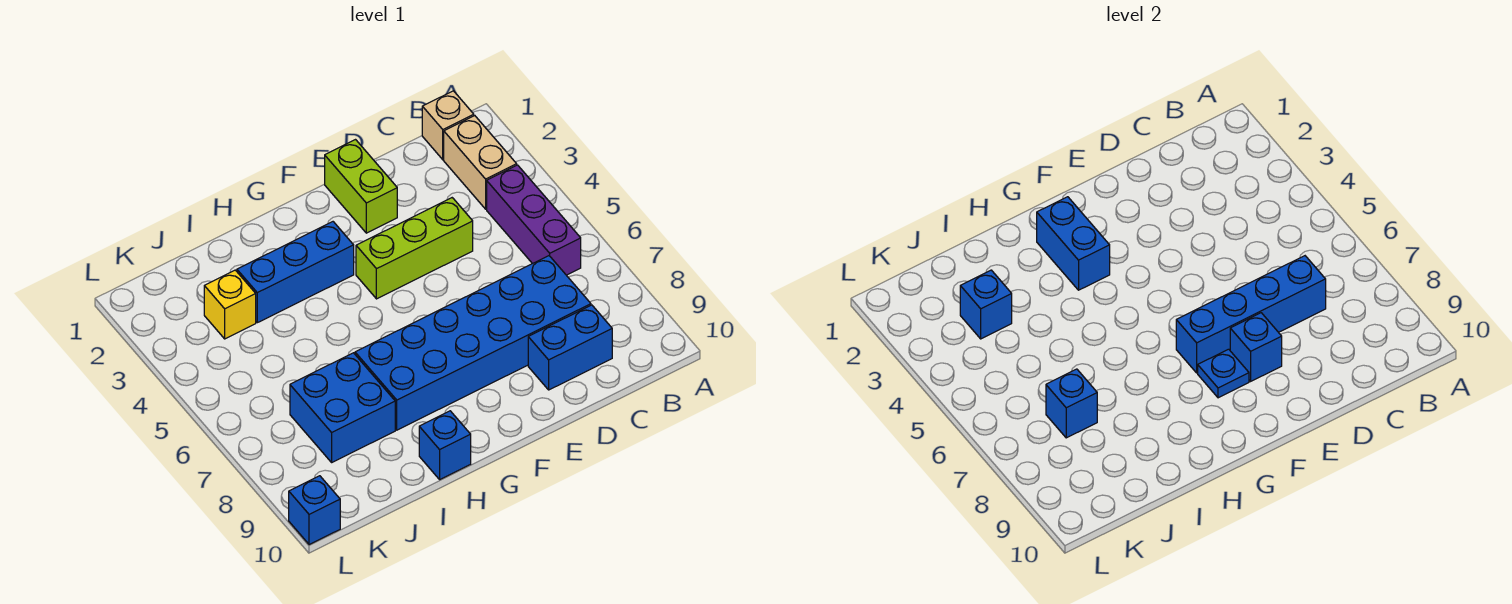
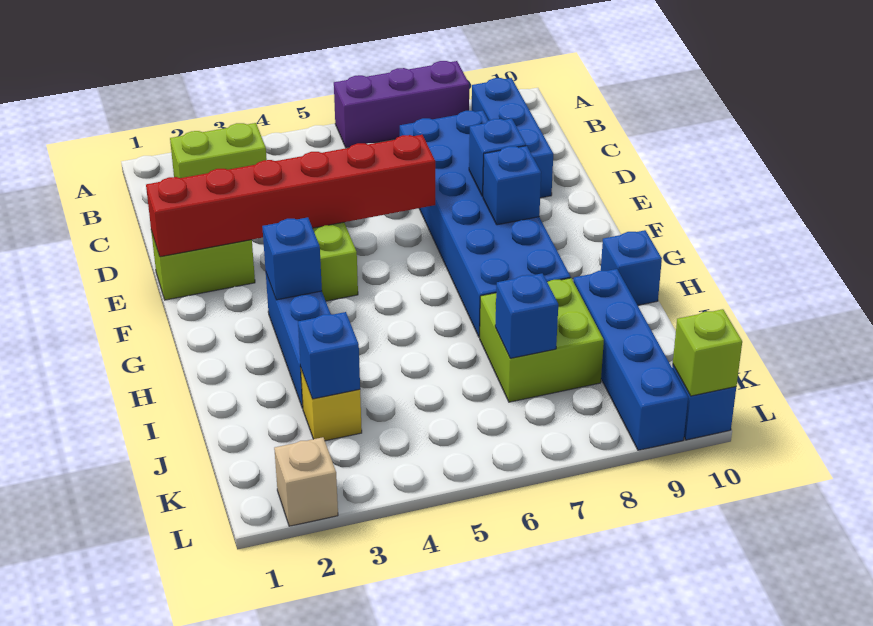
tan brick B1 level 1 -> tan brick L2 level 1
tan brick B2:B3 level 1 -> lime brick B2:B3 level 1
purple brick B4:B6 level 1 -> purple brick A6:A8 level 1
blue brick C7:F7 level 2 -> blue brick I9:L9 level 1
blue brick C9:D9 level 1 -> blue brick B9:D9 level 1
none -> red brick E1:E6 level 2
blue plate F8 level 2 -> blue brick F8 level 2
blue brick G2:G3 level 2 -> blue brick G3 level 2
blue brick I7:J8 level 1 -> lime brick I7:J8 level 1
none -> lime brick L10 level 2

